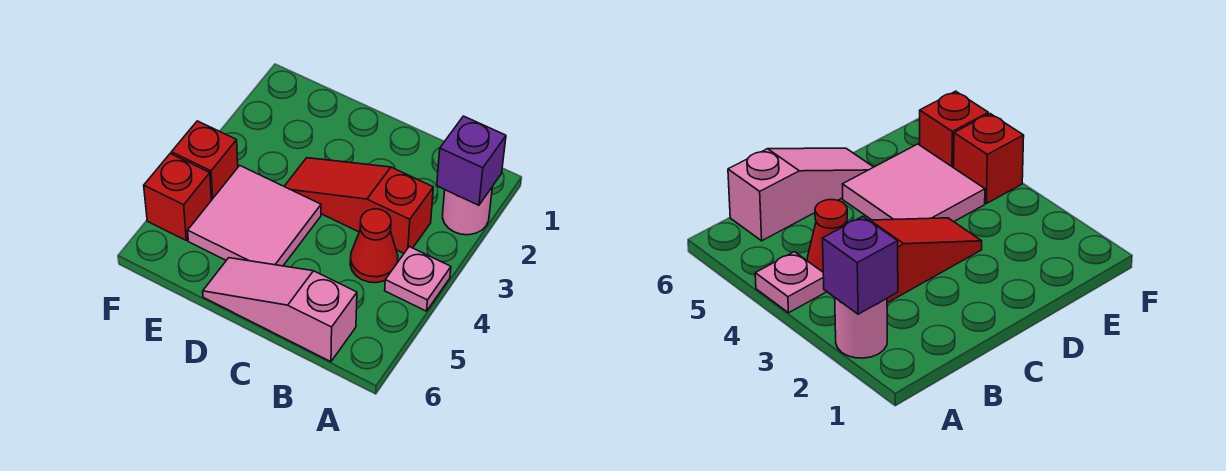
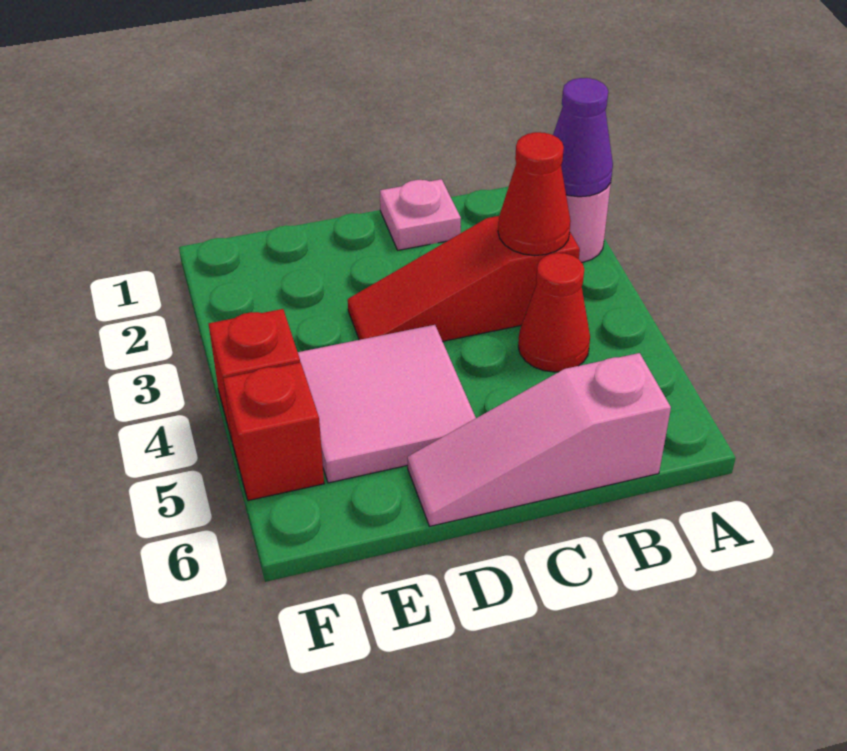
purple brick A2 level 2 -> purple cone A2 level 2
pink plate A4 level 1 -> pink plate C1 level 1
none -> red cone B3 level 2

